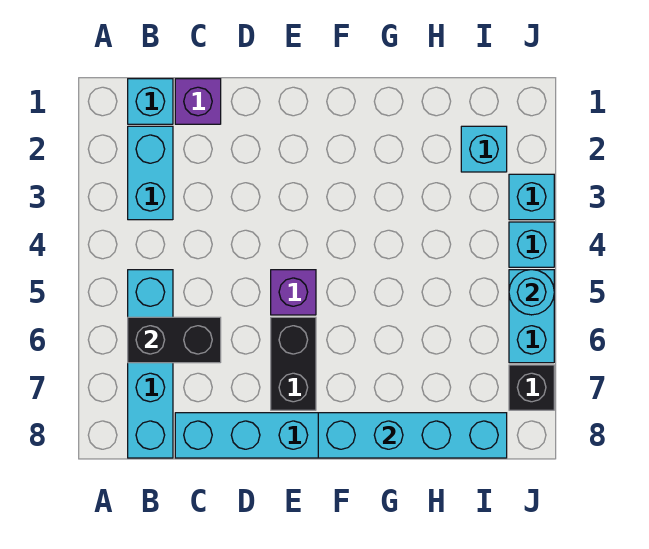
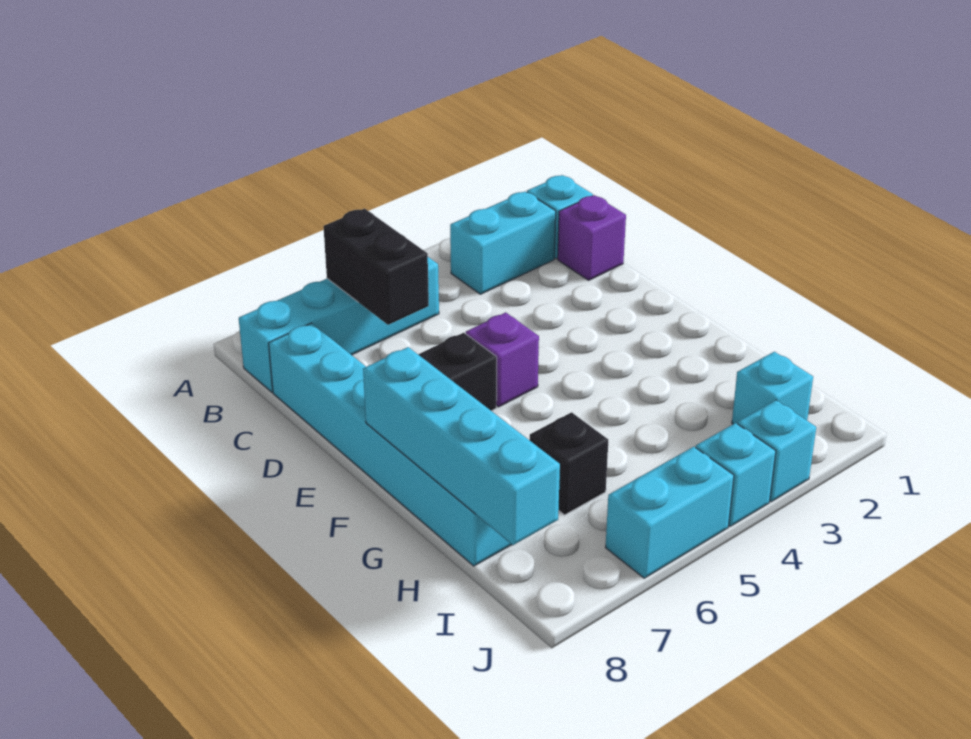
cyan round brick J5 level 2 -> none
black brick J7 level 1 -> black brick H6 level 1

